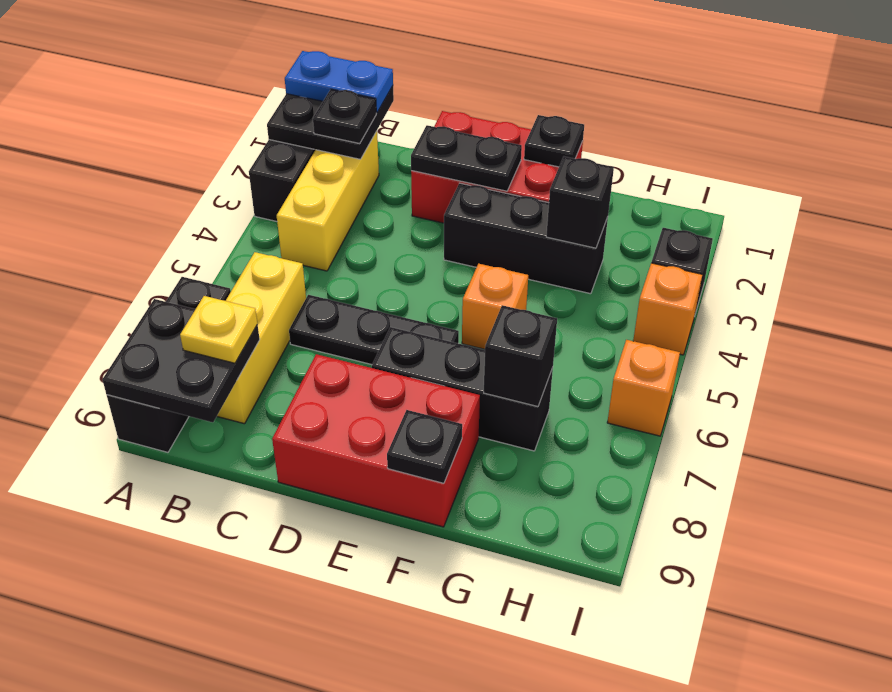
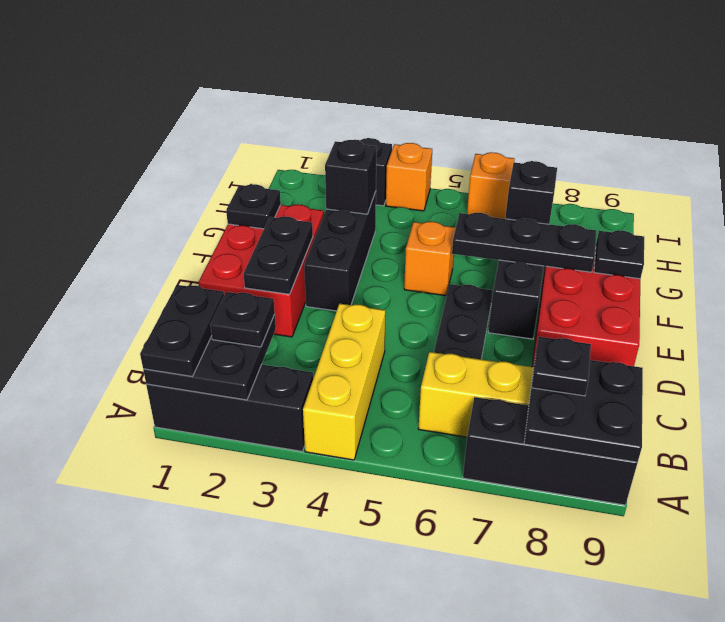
blue plate A1:B1 level 3 -> black plate A1:B1 level 3
yellow brick B2:B4 level 1 -> yellow brick A4:C4 level 1
yellow plate B8 level 3 -> black plate B8 level 3
none -> black plate F6:F8 level 2

